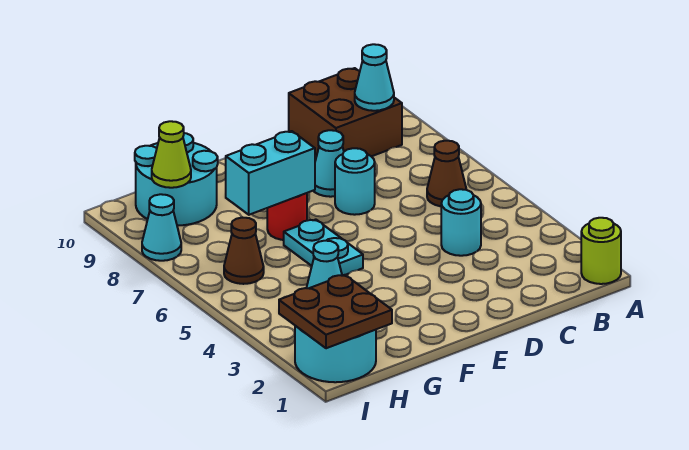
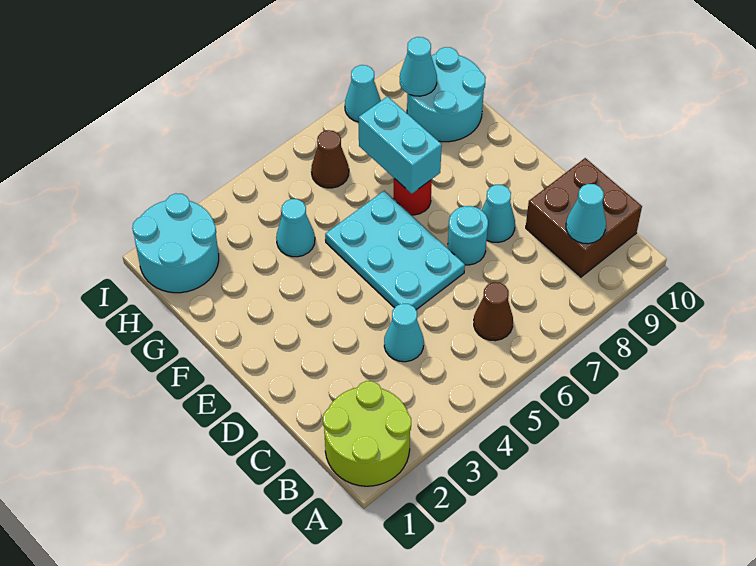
lime round brick A1 level 1 -> lime round brick A1:B2 level 1
cyan round brick C4 level 1 -> cyan cone C4 level 1
cyan plate F5:F6 level 1 -> cyan plate D5:F6 level 1
brown plate H1:I2 level 2 -> none
lime cone H9 level 2 -> cyan cone H9 level 2

